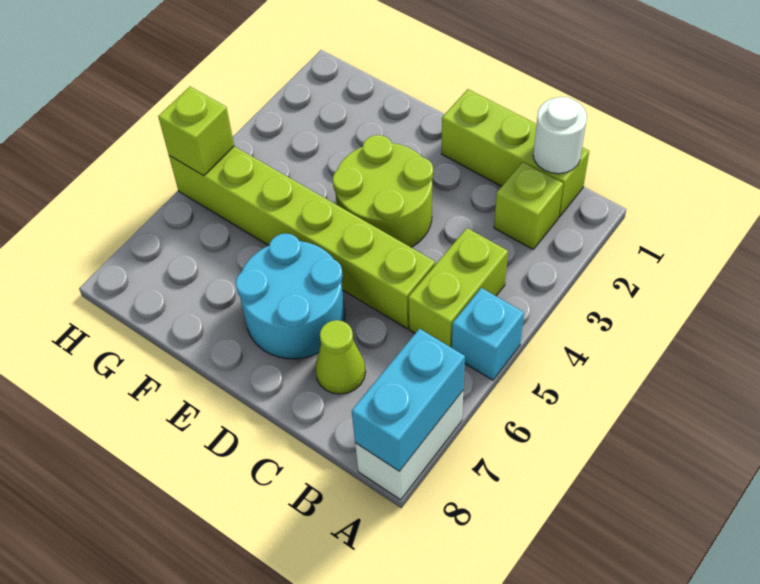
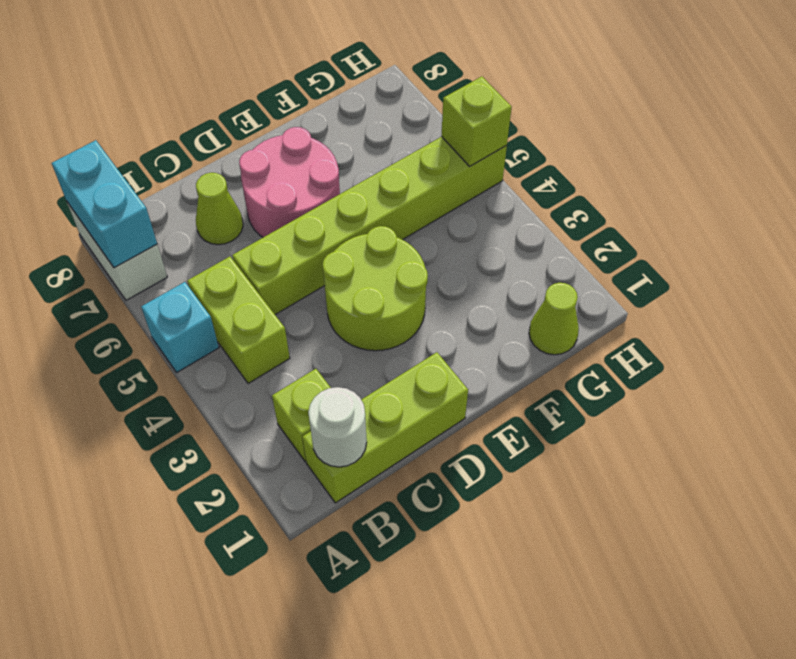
cyan round brick D6:E7 level 1 -> pink round brick D6:E7 level 1
none -> lime cone G1 level 1

